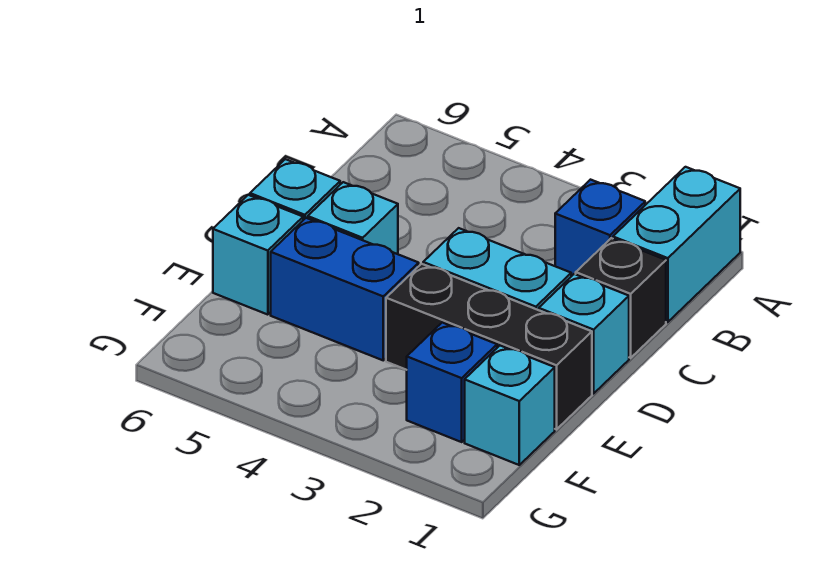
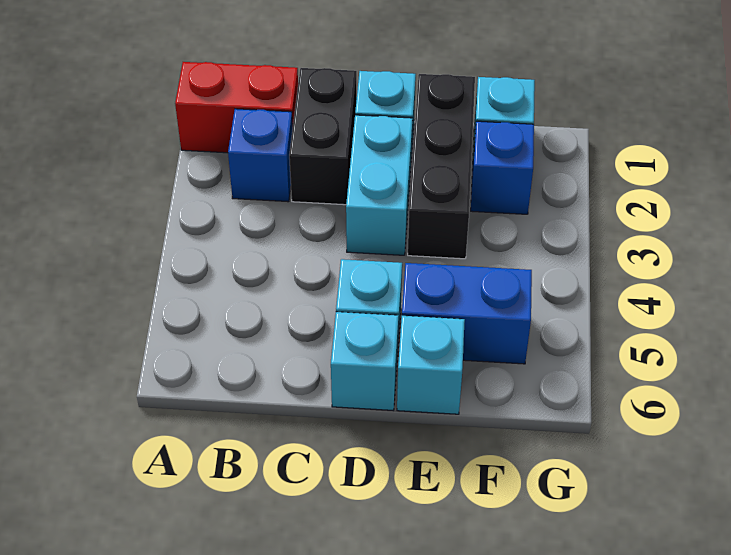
cyan brick A1:B1 level 1 -> red brick A1:B1 level 1
black brick C1 level 1 -> black brick C1:C2 level 1
blue brick E4:E5 level 1 -> blue brick E5:F5 level 1

